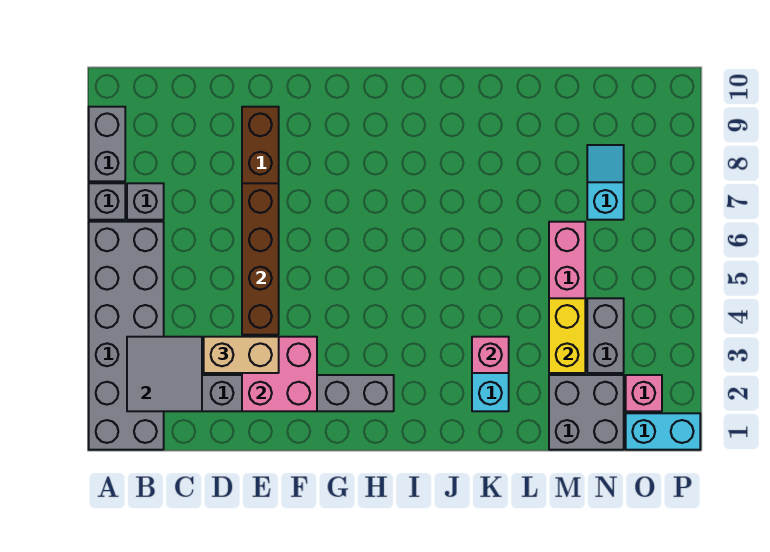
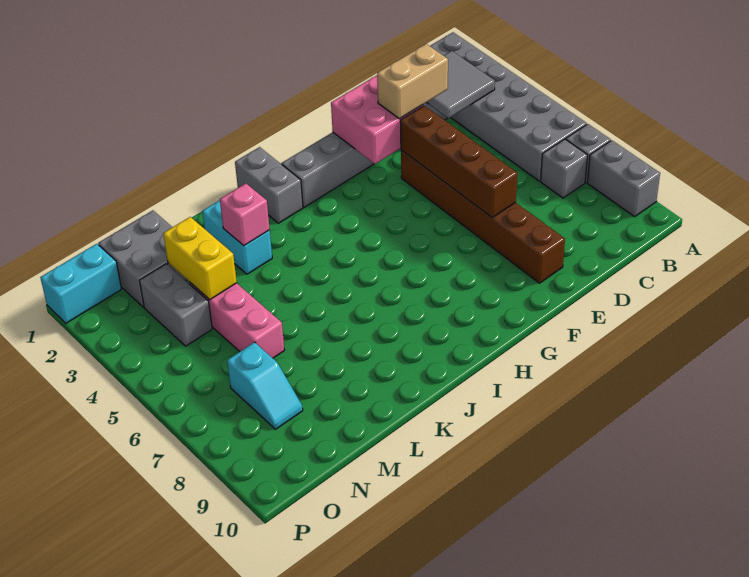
none -> grey brick I1:I2 level 1
pink brick O2 level 1 -> none

